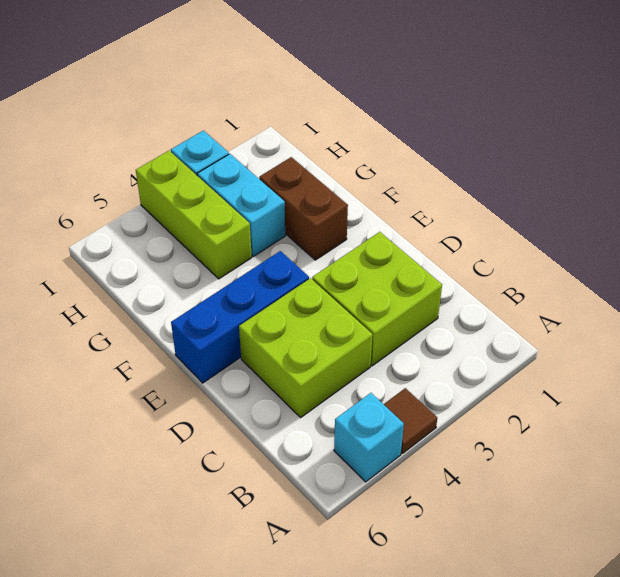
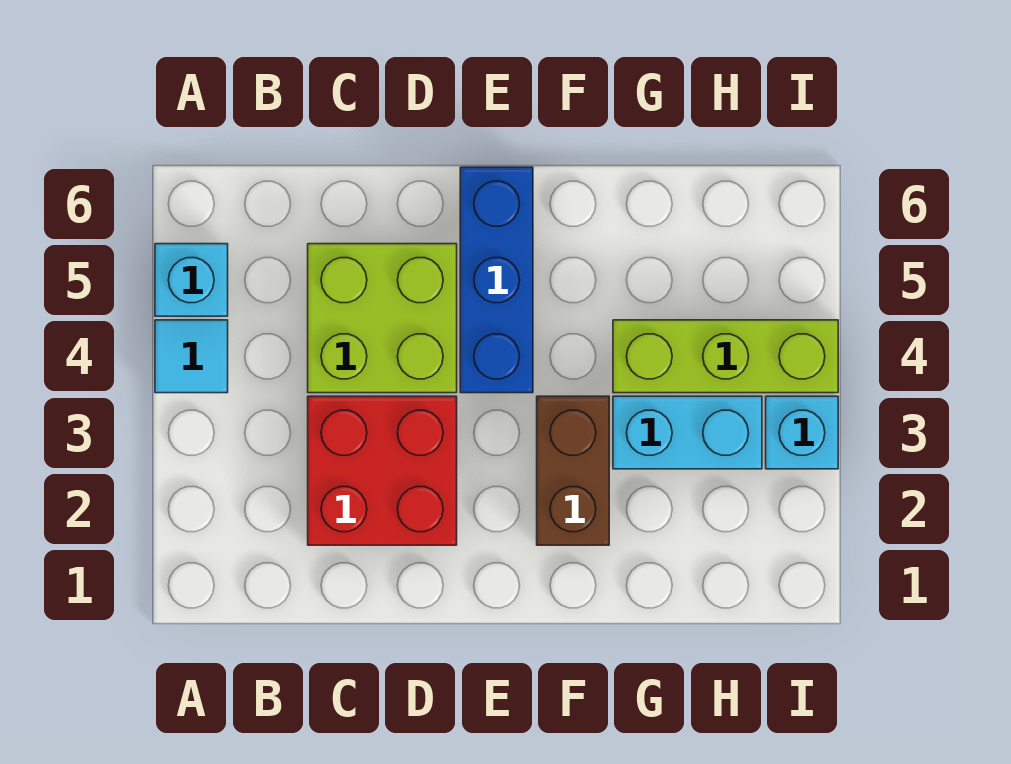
brown tile A4 level 1 -> cyan tile A4 level 1
lime brick C2:D3 level 1 -> red brick C2:D3 level 1
brown brick F2:G2 level 1 -> brown brick F2:F3 level 1

